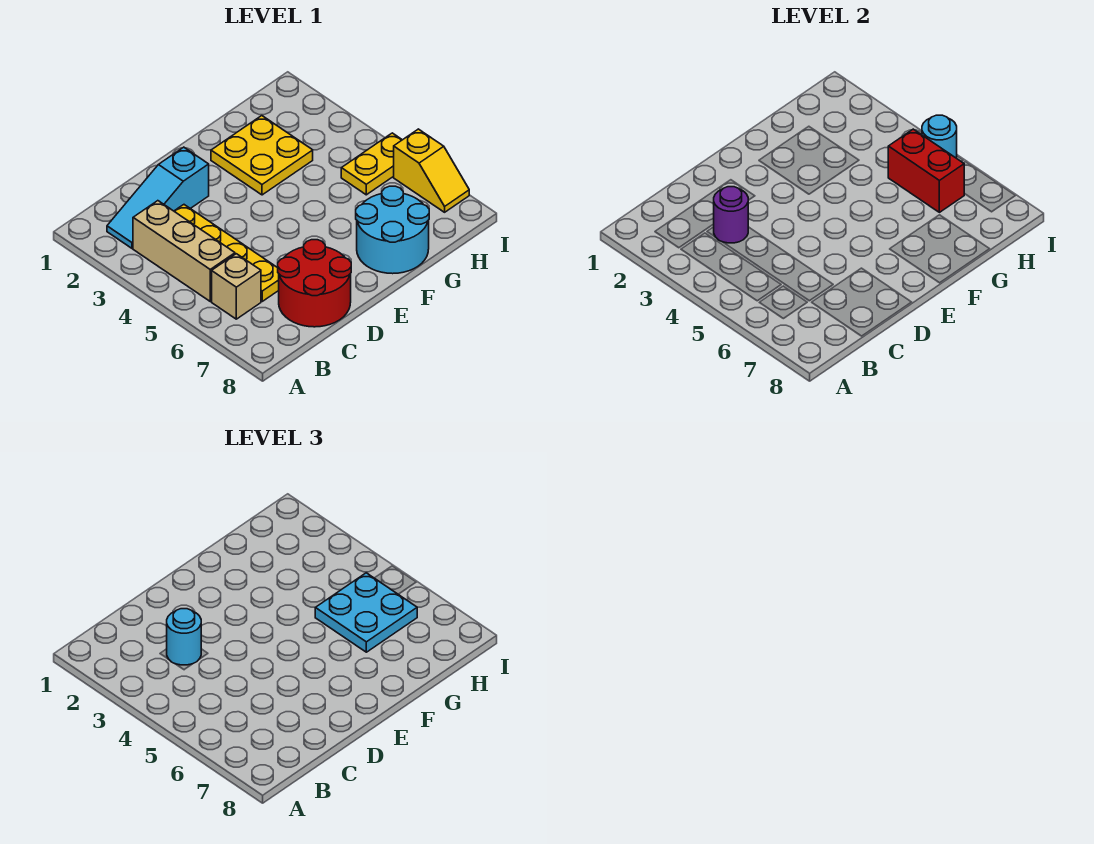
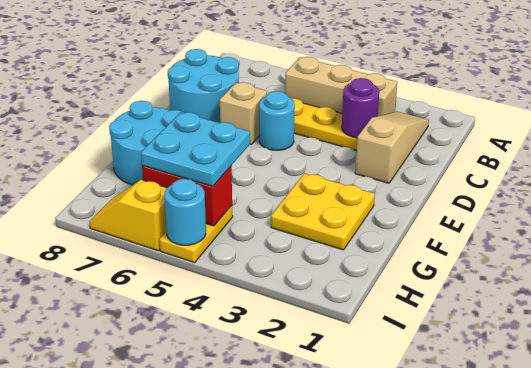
cyan slope B2:D2 level 1 top D -> tan slope B2:D2 level 1 top D
tan brick B6 level 1 -> tan brick D6 level 1
cyan round brick C3 level 3 -> cyan round brick D5 level 1
red round brick C7:D8 level 1 -> cyan round brick C7:D8 level 1

